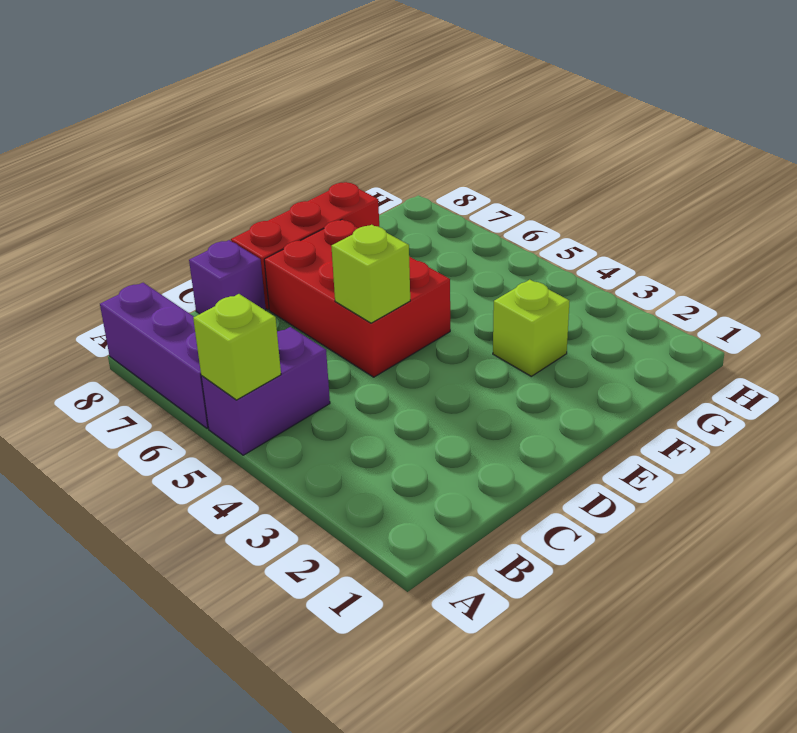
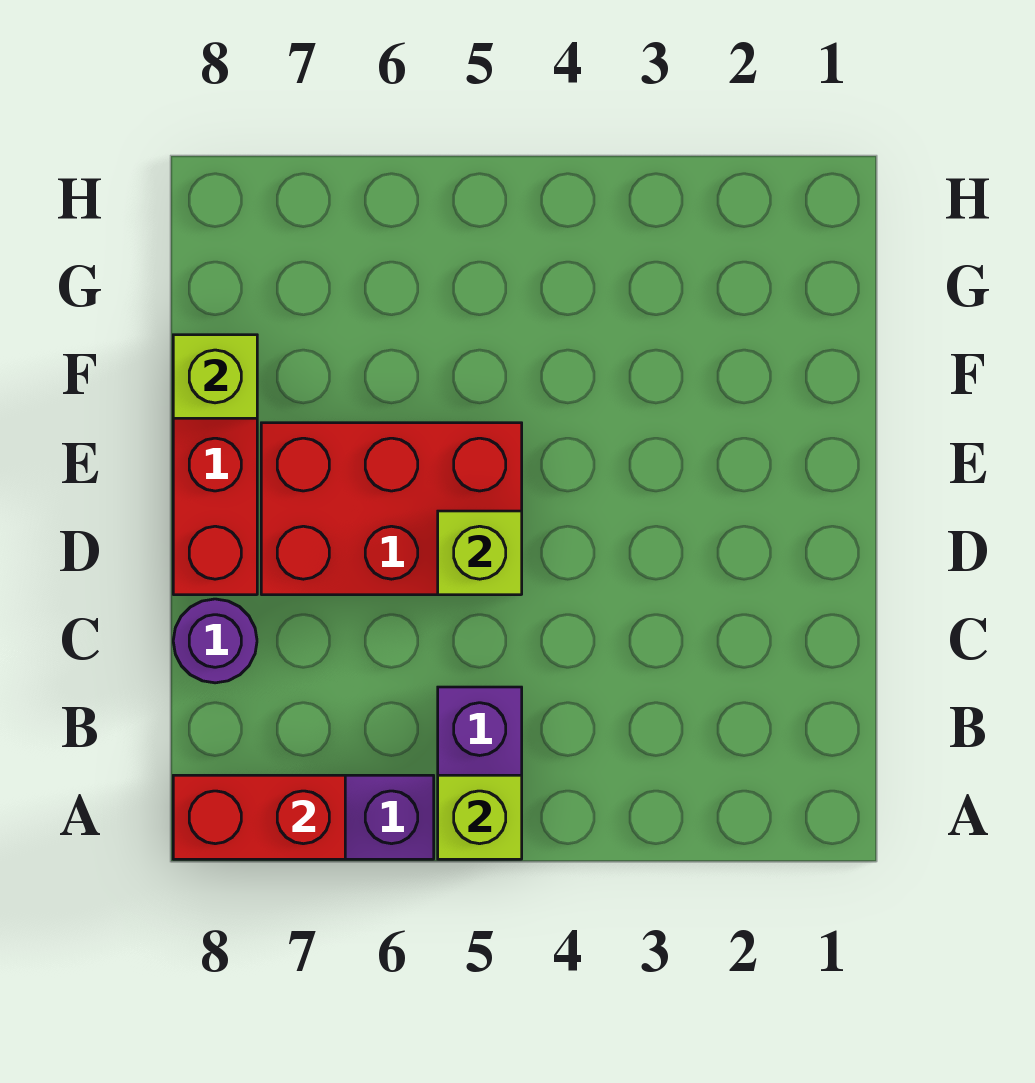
none -> red brick A7:A8 level 2
purple brick C8 level 1 -> purple round brick C8 level 1
lime brick F3 level 1 -> lime brick F8 level 2

